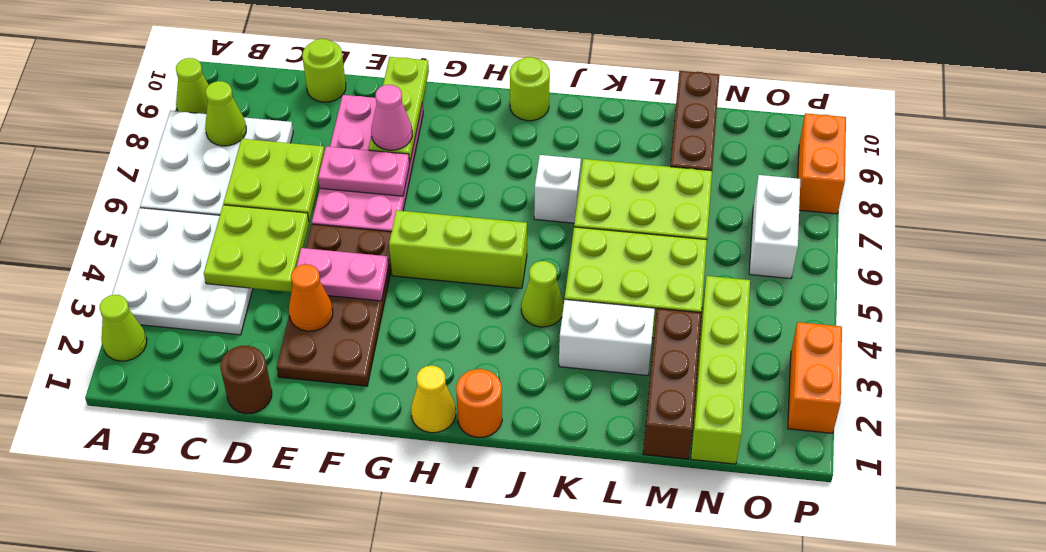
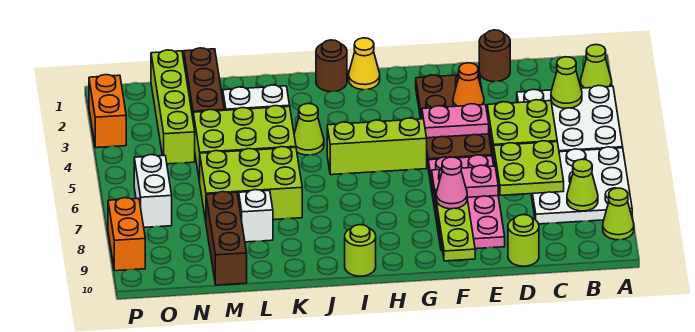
none -> lime cone B3 level 2
orange round brick I1 level 1 -> brown round brick I1 level 1
white brick J7 level 1 -> white brick L8 level 1

